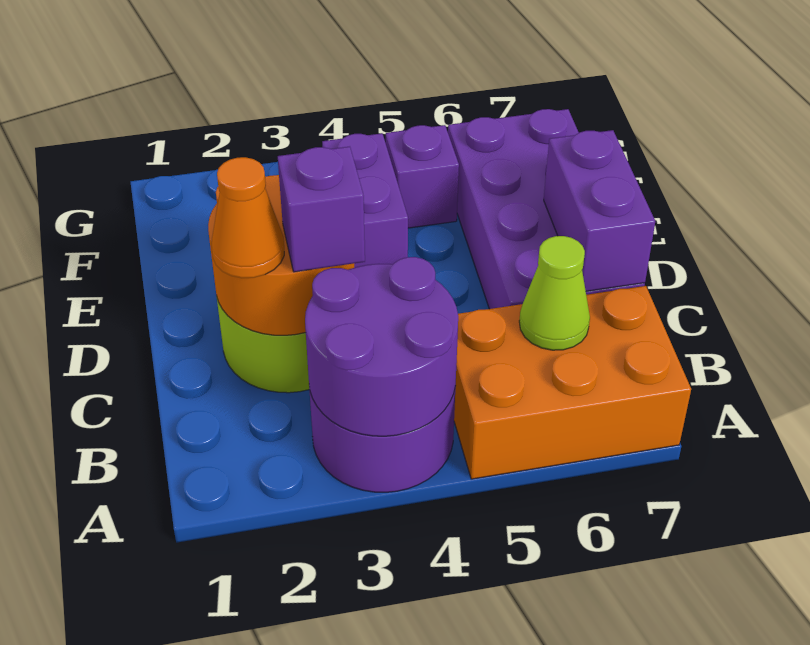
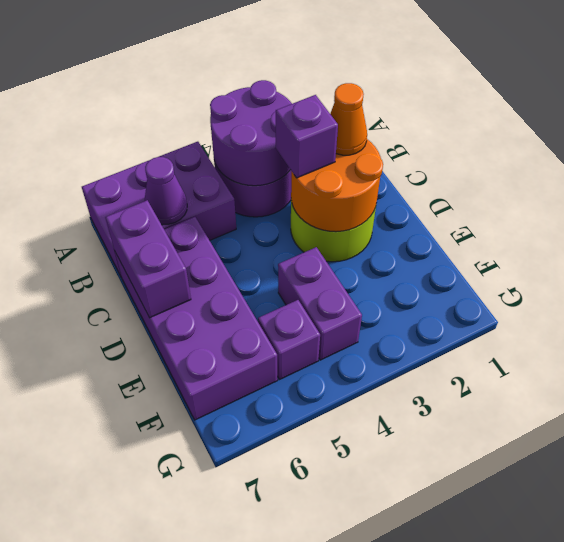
orange brick A5:B7 level 1 -> purple brick A5:B7 level 1
lime cone B6 level 2 -> purple cone B6 level 2

